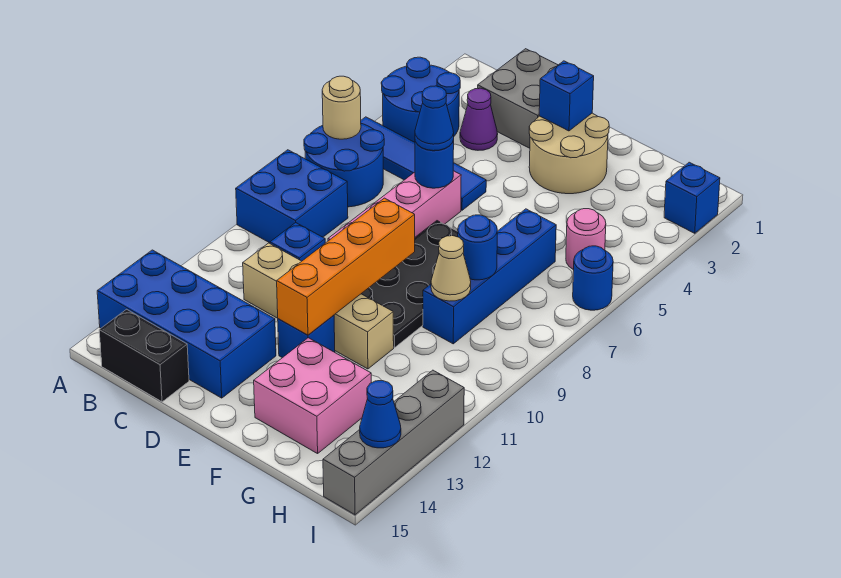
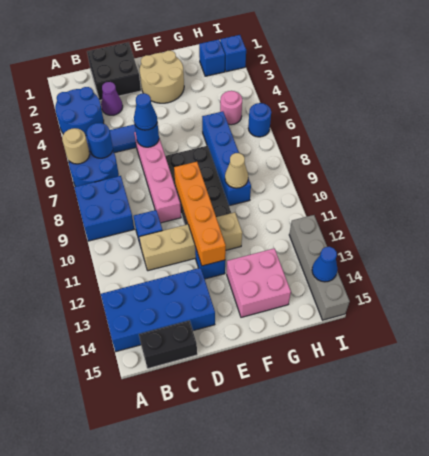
grey brick C1:D2 level 1 -> black brick C1:D2 level 1
blue brick E2 level 2 -> blue brick H2 level 1
blue round brick G8 level 2 -> blue round brick B6 level 2

